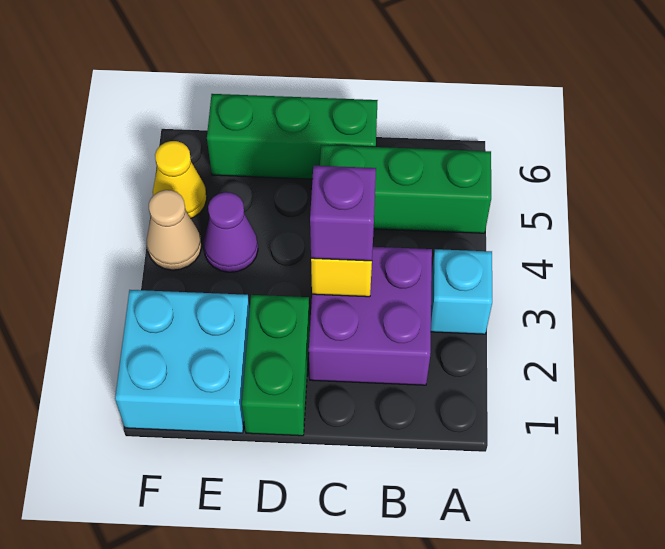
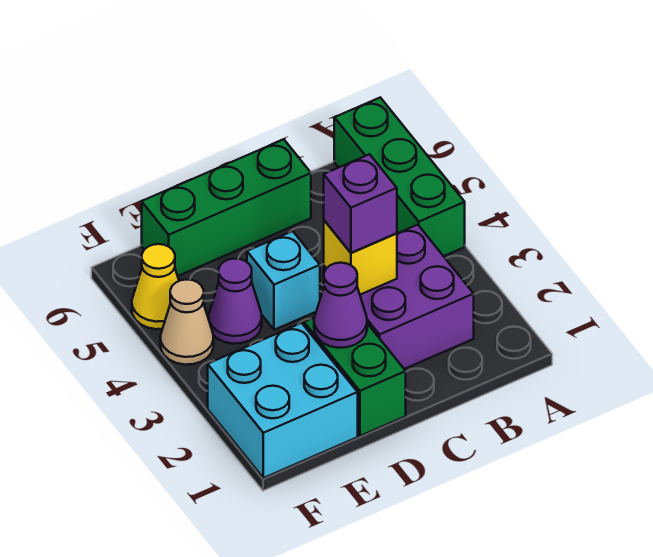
cyan brick A3 level 1 -> cyan brick D4 level 1
green brick A5:C5 level 1 -> green brick A4:A6 level 1
none -> purple cone D2 level 2

